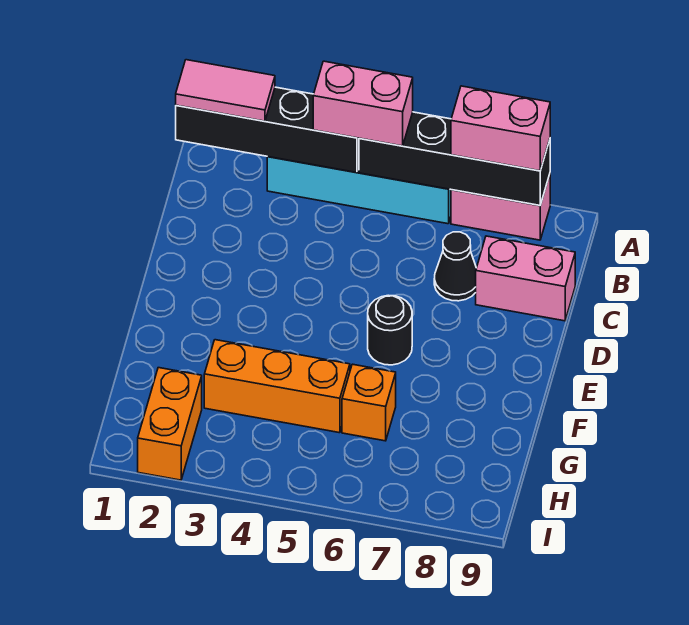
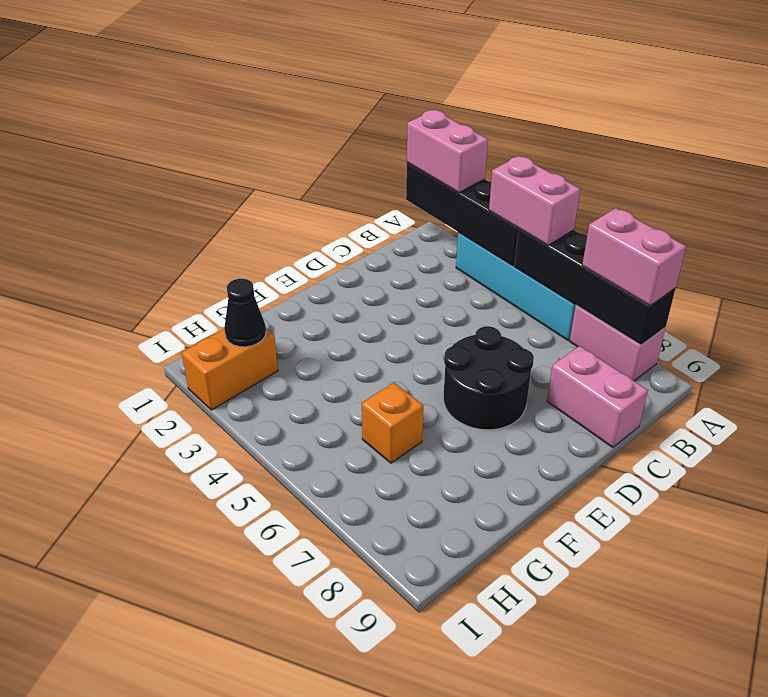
pink tile A1:A2 level 3 -> pink brick A1:A2 level 3
black cone C7 level 1 -> black cone H2 level 2
black round brick E6 level 1 -> black round brick D6:E7 level 1
orange brick G3:G5 level 1 -> none

